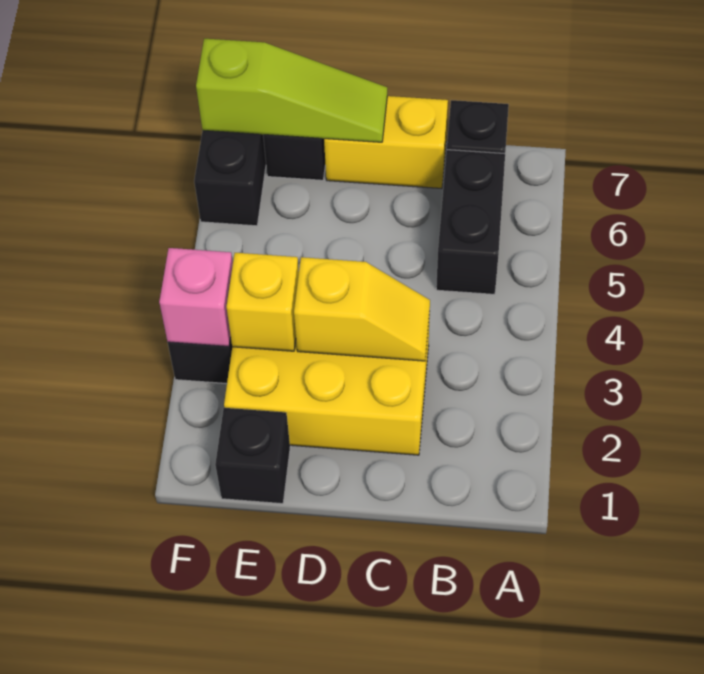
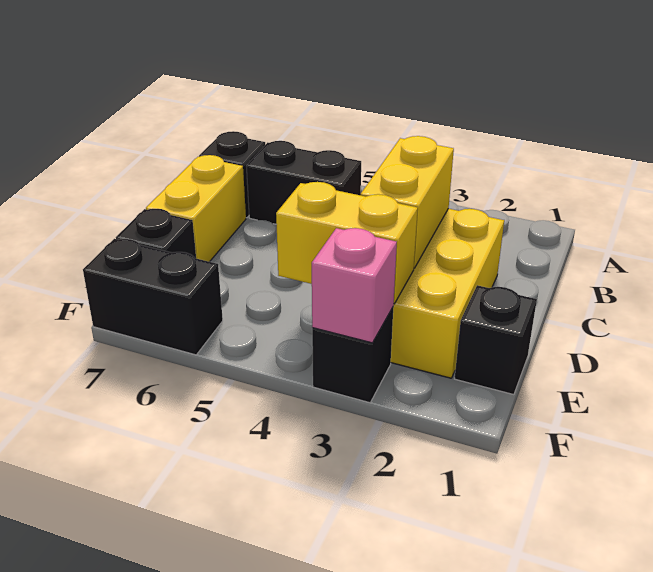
yellow slope C3:D3 level 2 top D -> yellow brick C3:D3 level 2
lime slope D7:F7 level 2 top F -> none
yellow brick E3 level 2 -> yellow brick E3:E4 level 2

